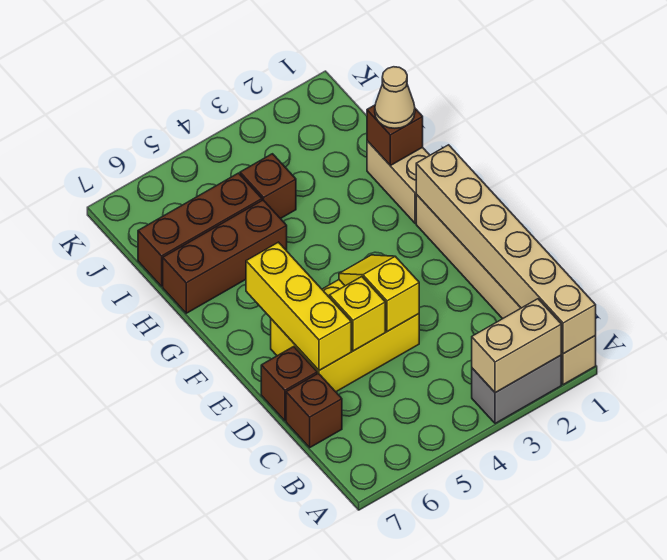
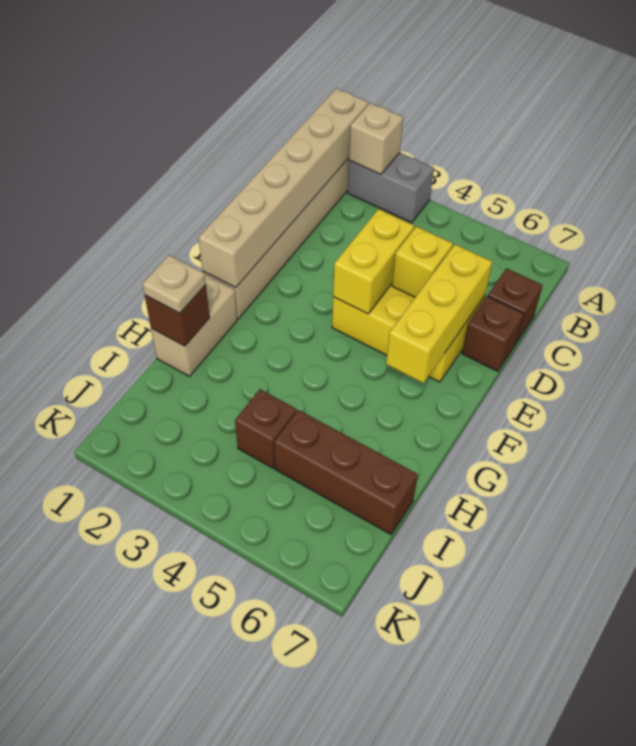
tan brick A2:A3 level 2 -> tan brick A2 level 2
yellow slope D4:E4 level 2 top D -> yellow brick D4:E4 level 2
tan cone H1 level 3 -> tan plate H1 level 3
brown brick H5:H7 level 1 -> none

